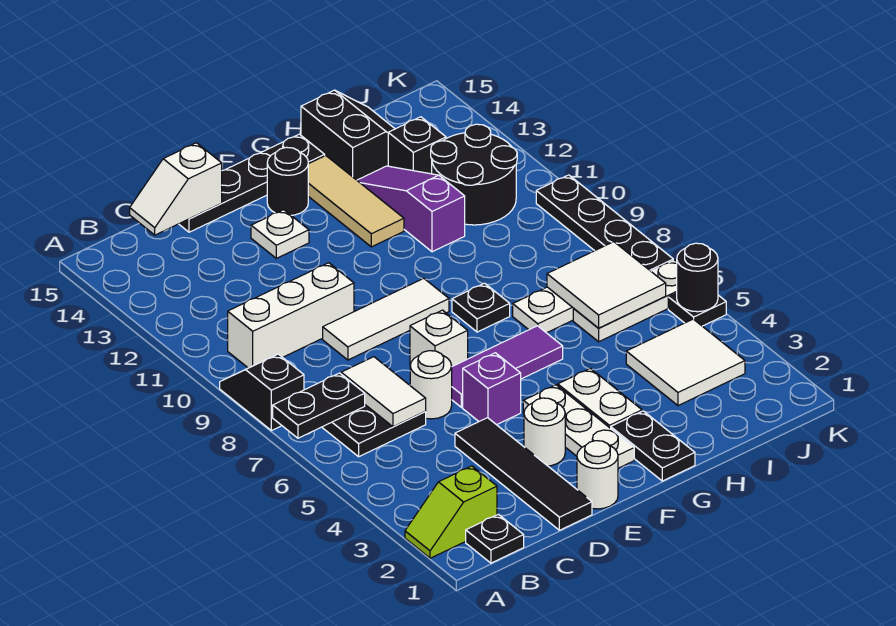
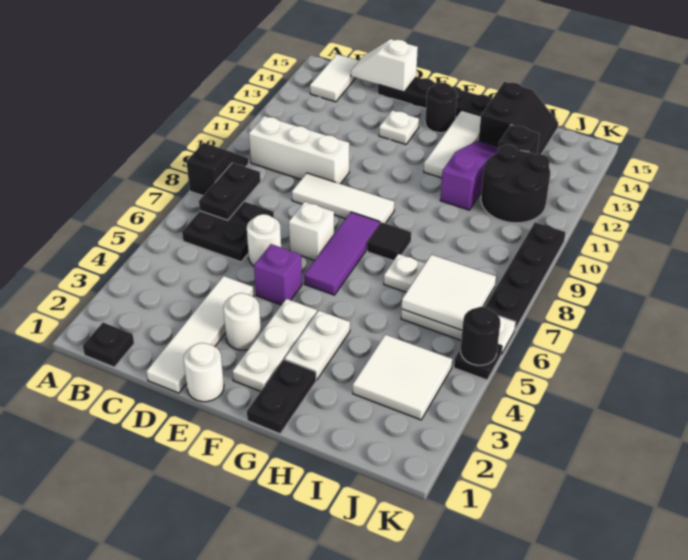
lime slope A2:B2 level 1 top B -> none
black plate A7:B7 level 2 -> black plate B7:B8 level 2
white tile C6:C7 level 2 -> white tile B14:B15 level 1
black tile D1:D4 level 1 -> white tile D1:D4 level 1
purple tile E6:G6 level 1 -> purple tile F6:F8 level 1
black plate G8 level 1 -> black tile G8 level 1
tan tile G12:G14 level 1 -> white tile G12:G14 level 1

